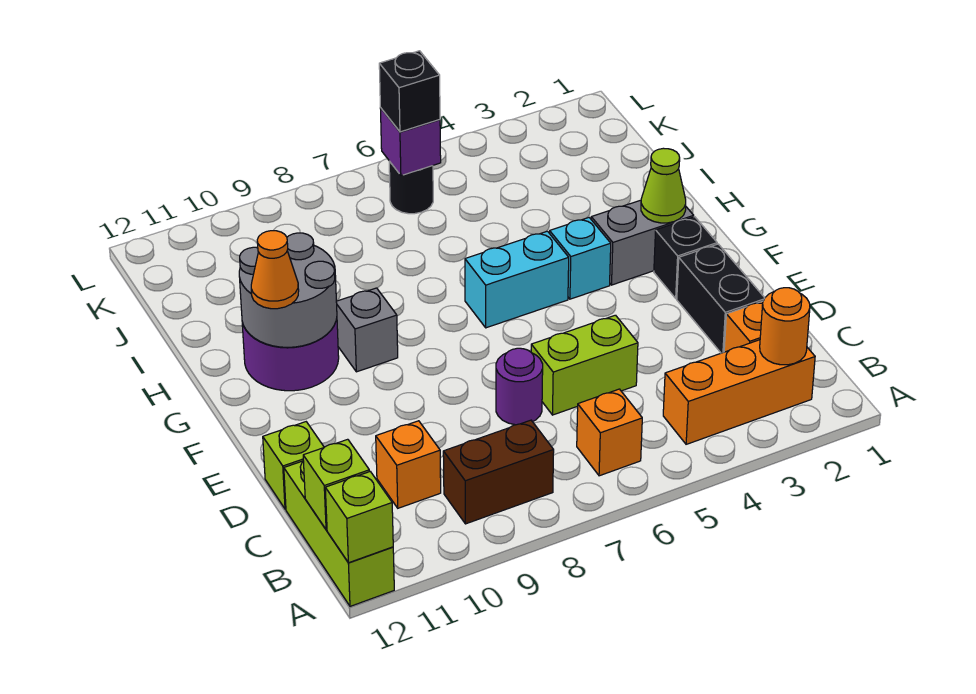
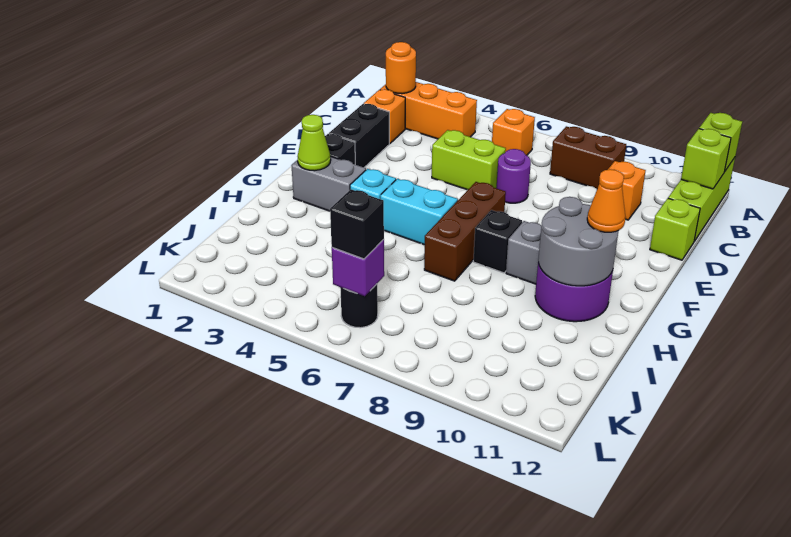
none -> brown brick F7:H7 level 1
none -> black brick G8 level 1

